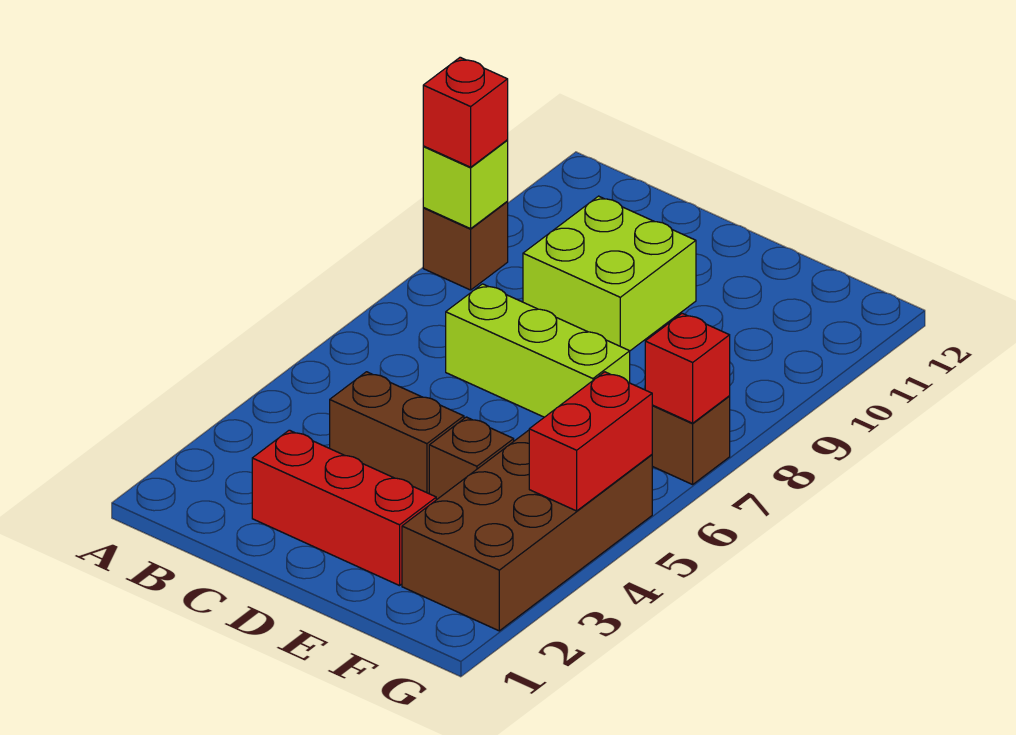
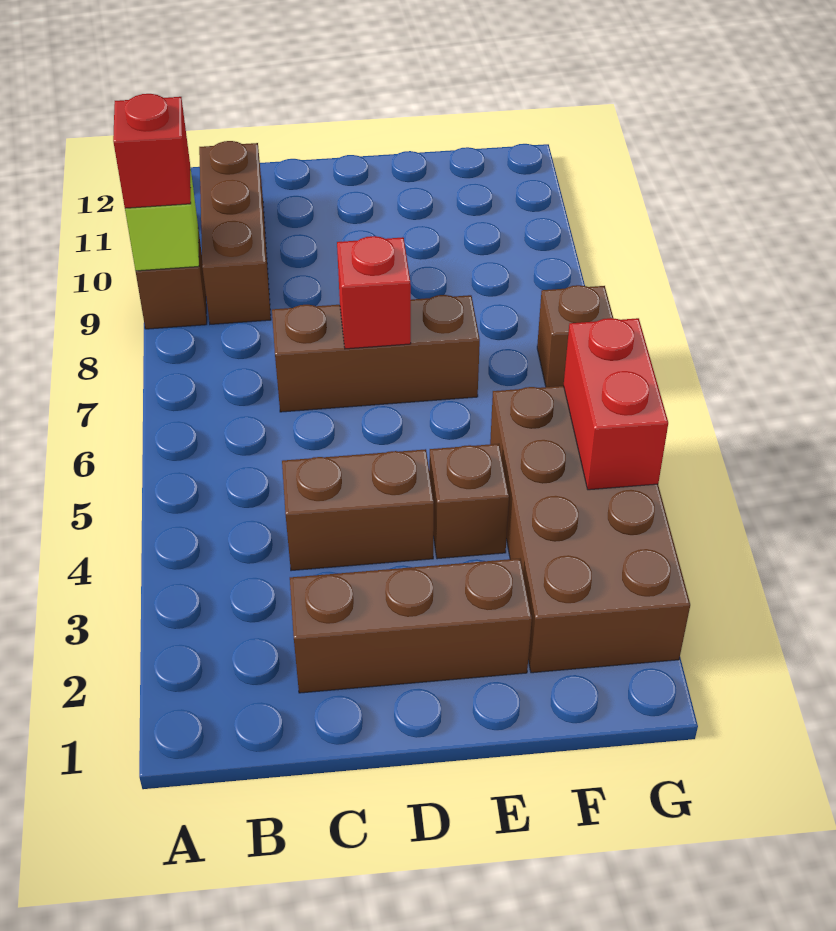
none -> brown brick B9:B11 level 1
red brick C2:E2 level 1 -> brown brick C2:E2 level 1
lime brick C7:E7 level 1 -> brown brick C7:E7 level 1
lime brick C9:D10 level 1 -> none
red brick G7 level 2 -> red brick D7 level 2

